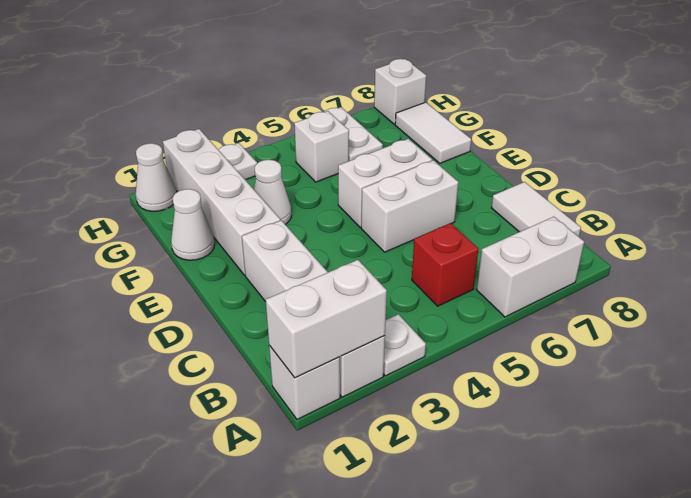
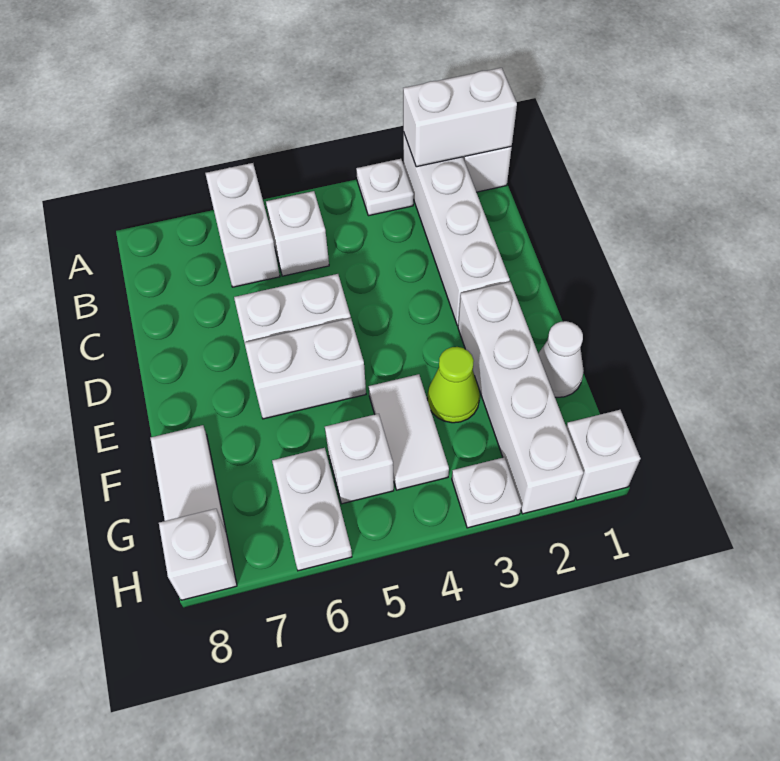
white brick A6:A7 level 1 -> white brick A6:B6 level 1
red brick B5 level 1 -> white brick B5 level 1
white tile B8:C8 level 1 -> white tile F4:G4 level 1
white cone F3 level 1 -> lime cone F3 level 1
white cone H1 level 1 -> white brick H1 level 1

